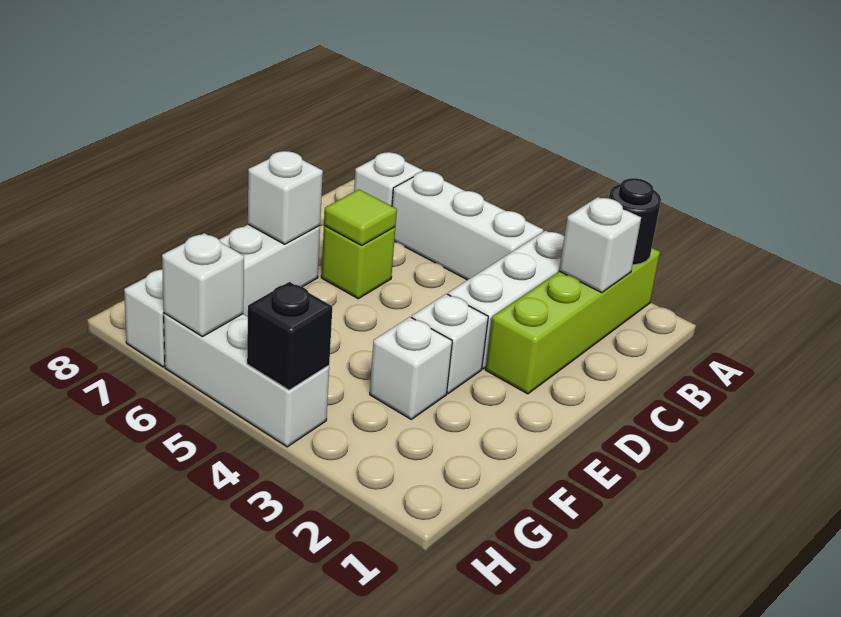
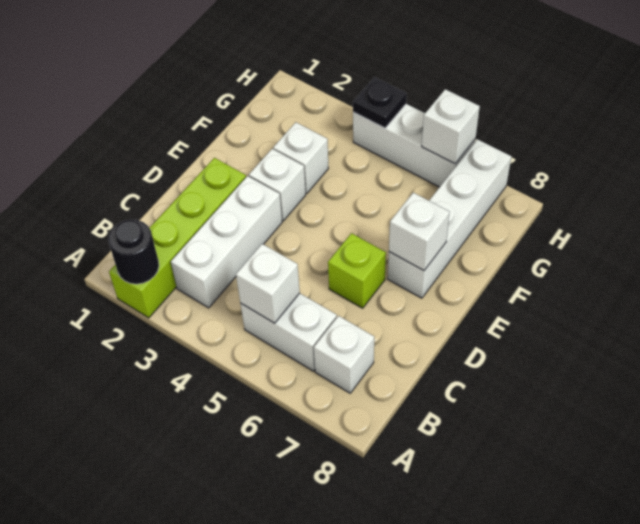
white brick B2 level 2 -> white brick B5 level 2
white brick B4:B6 level 1 -> white brick B5:B6 level 1
lime tile D6 level 2 -> none
black brick H4 level 2 -> black plate H4 level 2

